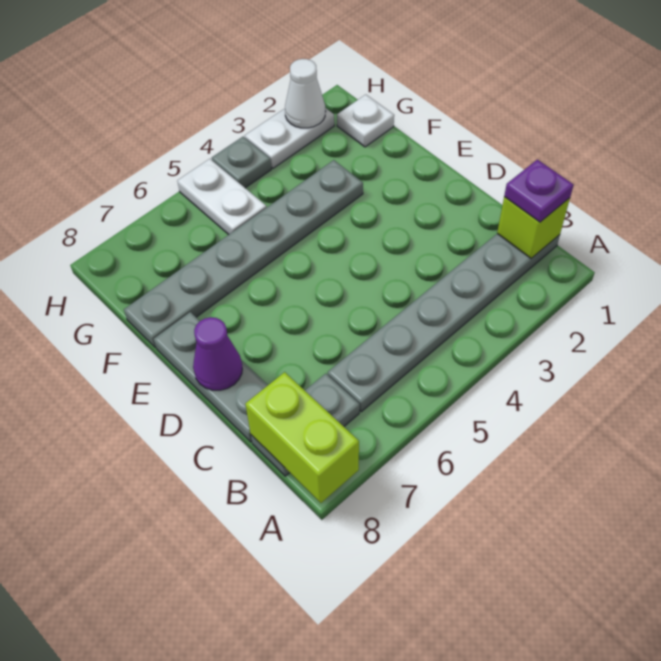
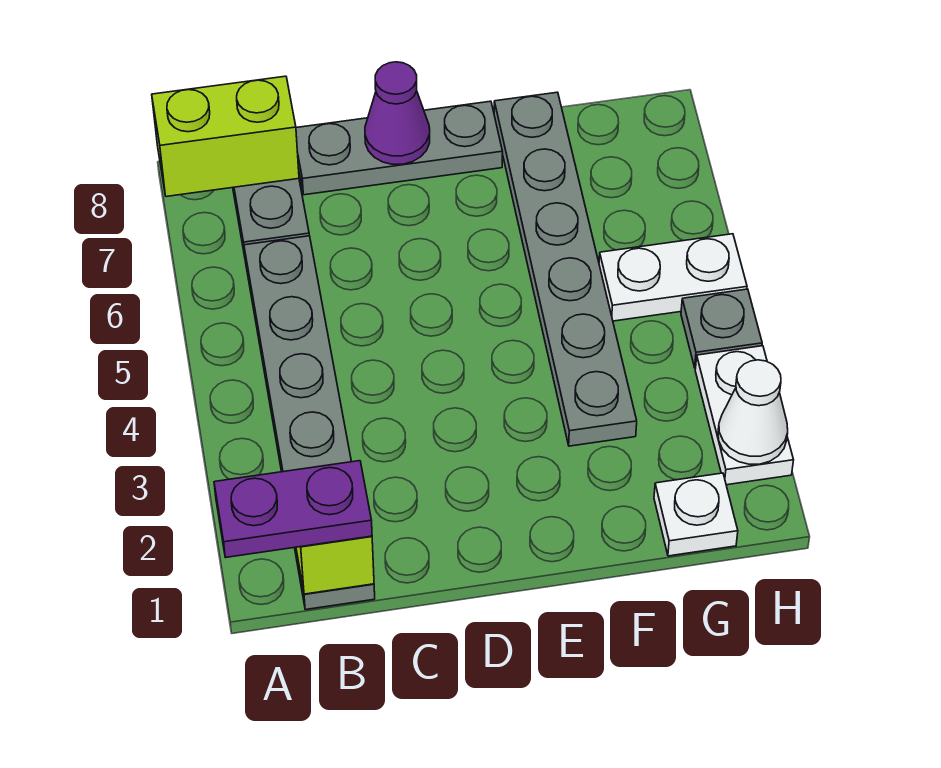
purple plate B1 level 3 -> purple plate A1:B1 level 3

